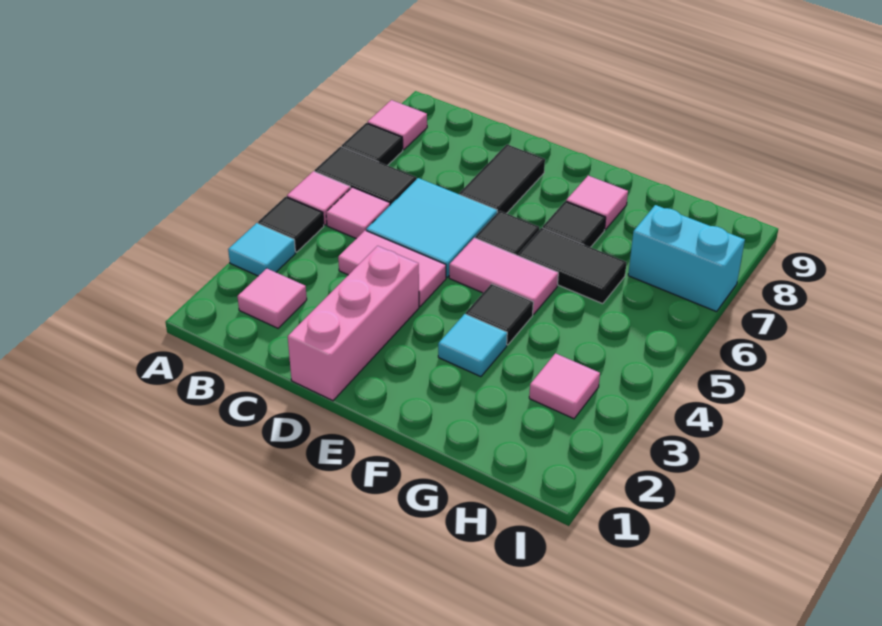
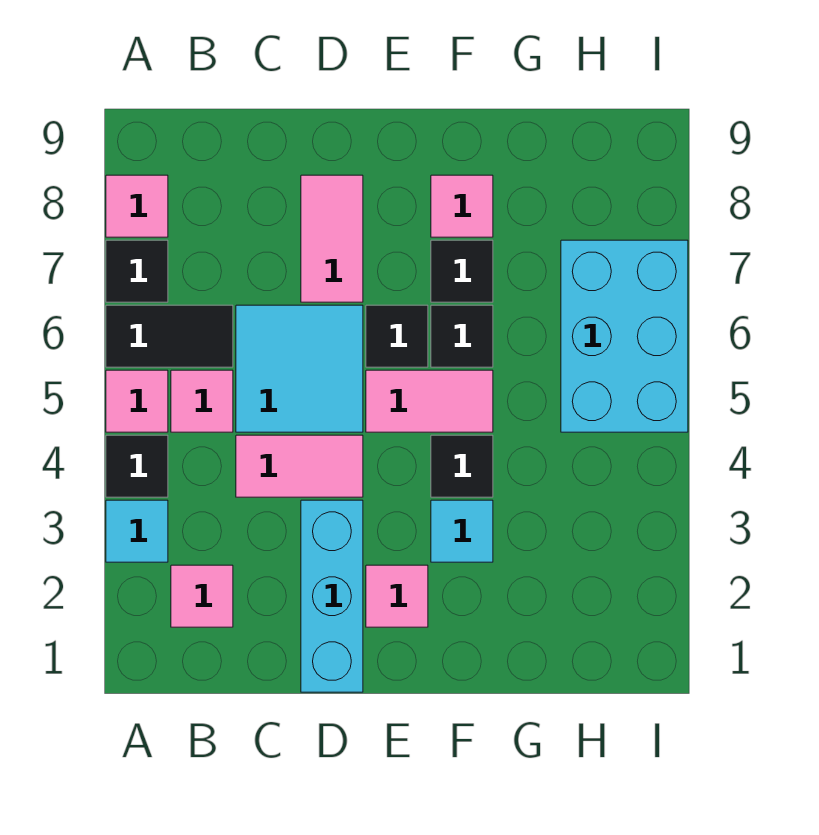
pink brick D1:D3 level 1 -> cyan brick D1:D3 level 1
black tile D7:D8 level 1 -> pink tile D7:D8 level 1
black tile F6:G6 level 1 -> black tile F6 level 1
pink tile H3 level 1 -> pink tile E2 level 1
cyan brick H7:I7 level 1 -> cyan brick H5:I7 level 1

